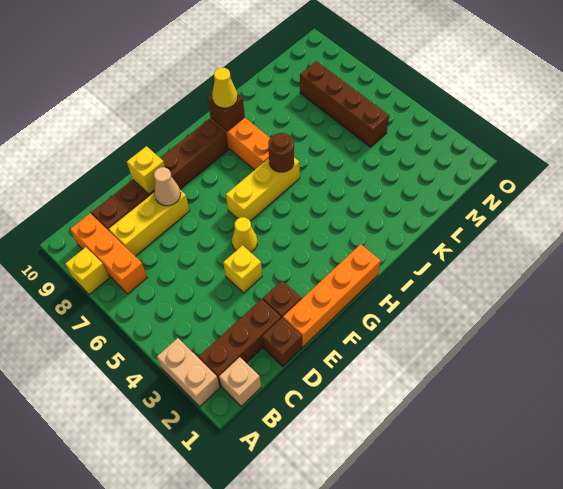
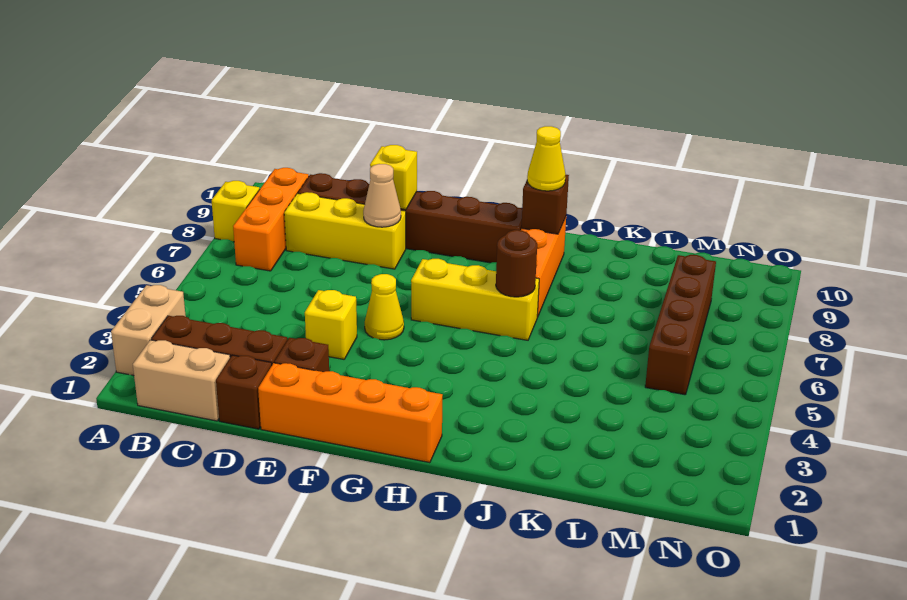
tan brick B1 level 1 -> tan brick B1:C1 level 1

